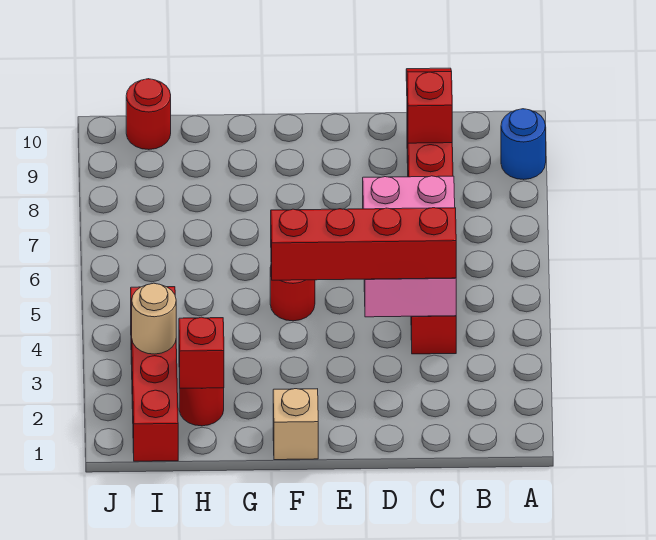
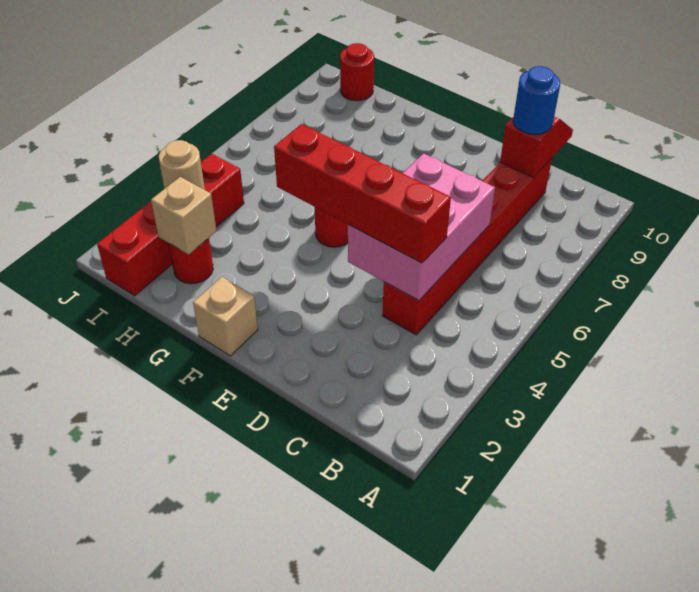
blue round brick A9 level 1 -> blue round brick C9 level 3
red brick H2 level 2 -> tan brick H2 level 2

